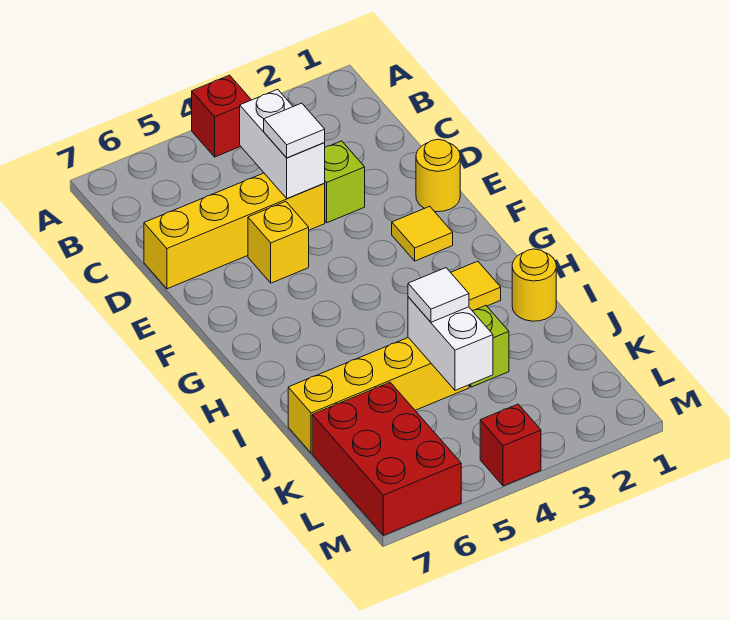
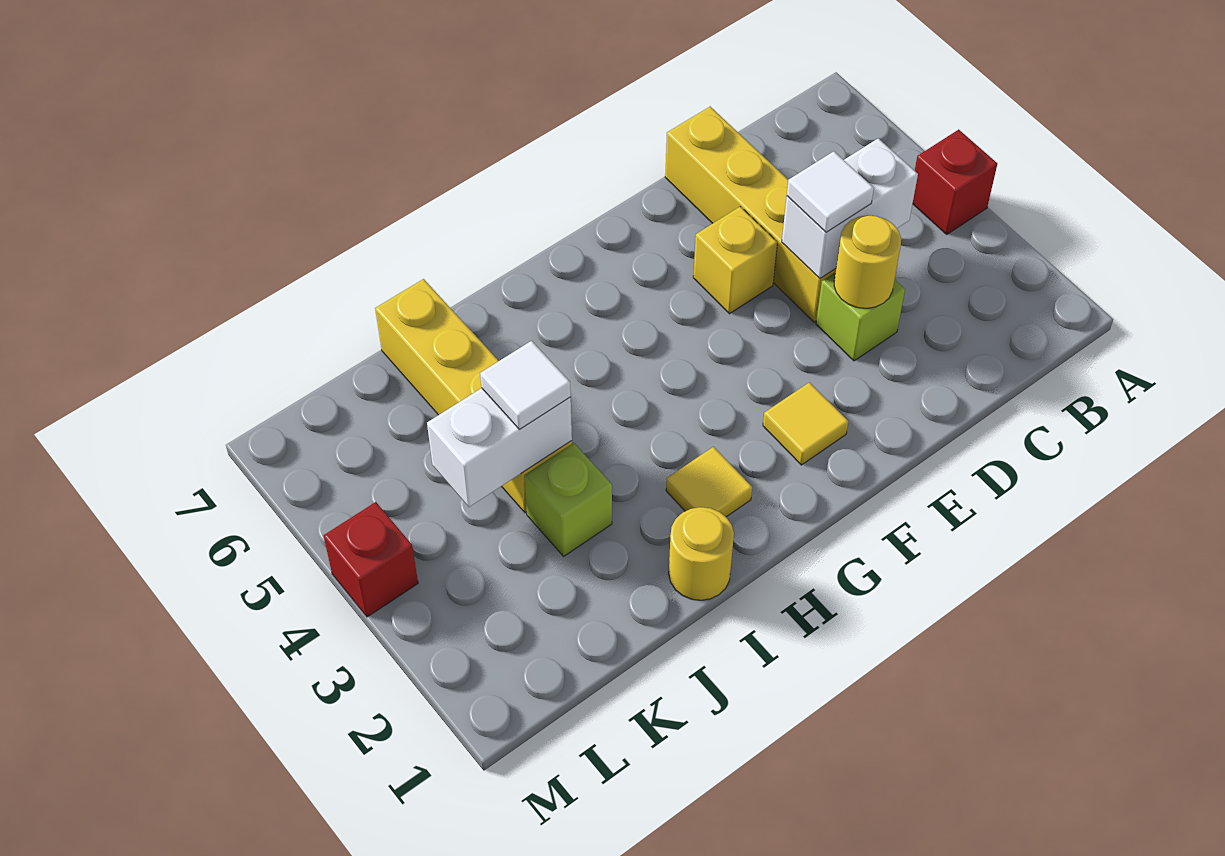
yellow round brick E1 level 1 -> yellow round brick D3 level 2
red brick K6:M7 level 1 -> none

